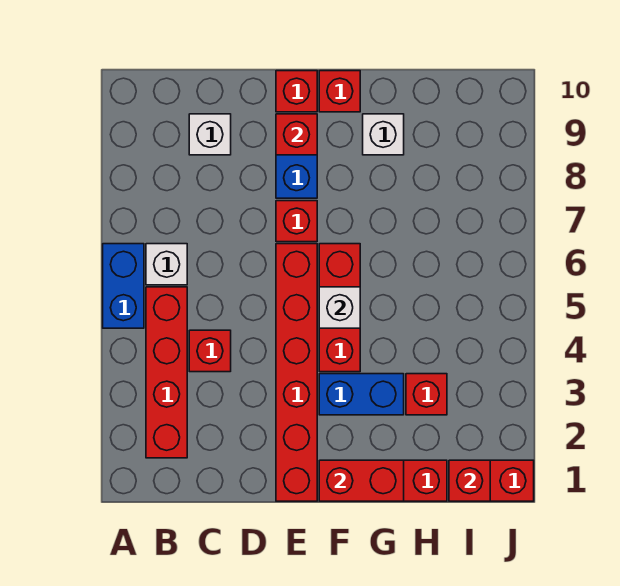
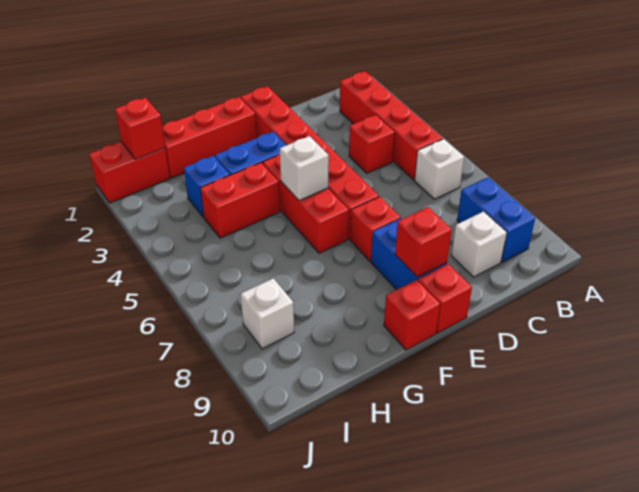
blue brick A5:A6 level 1 -> blue brick B8:B9 level 1
red brick F1:G1 level 2 -> red brick G4:H4 level 1
white brick G9 level 1 -> white brick I8 level 1
red brick H3 level 1 -> blue brick H3 level 1

